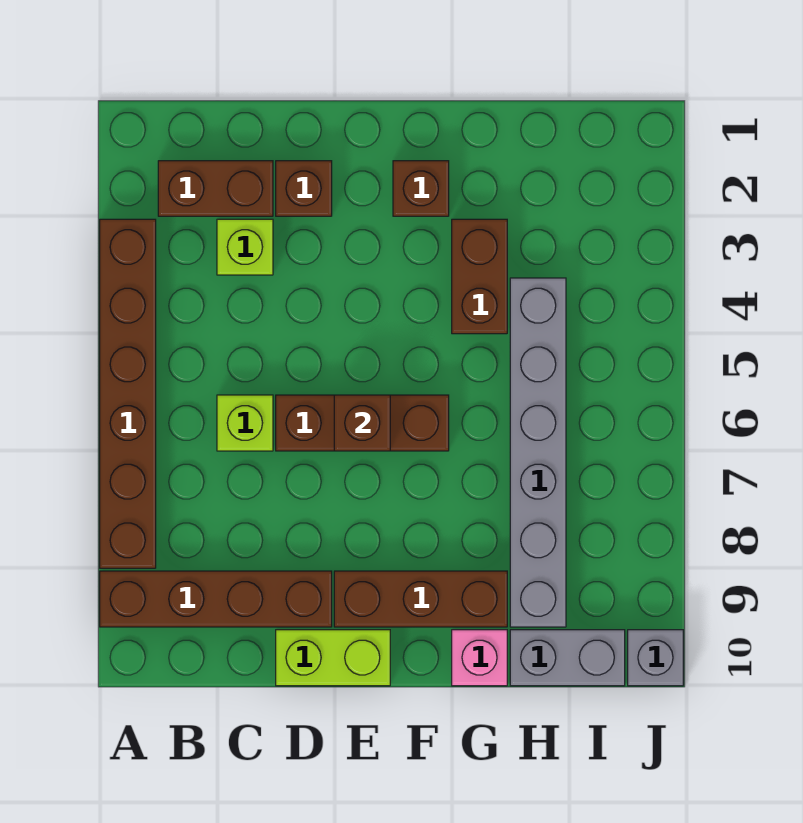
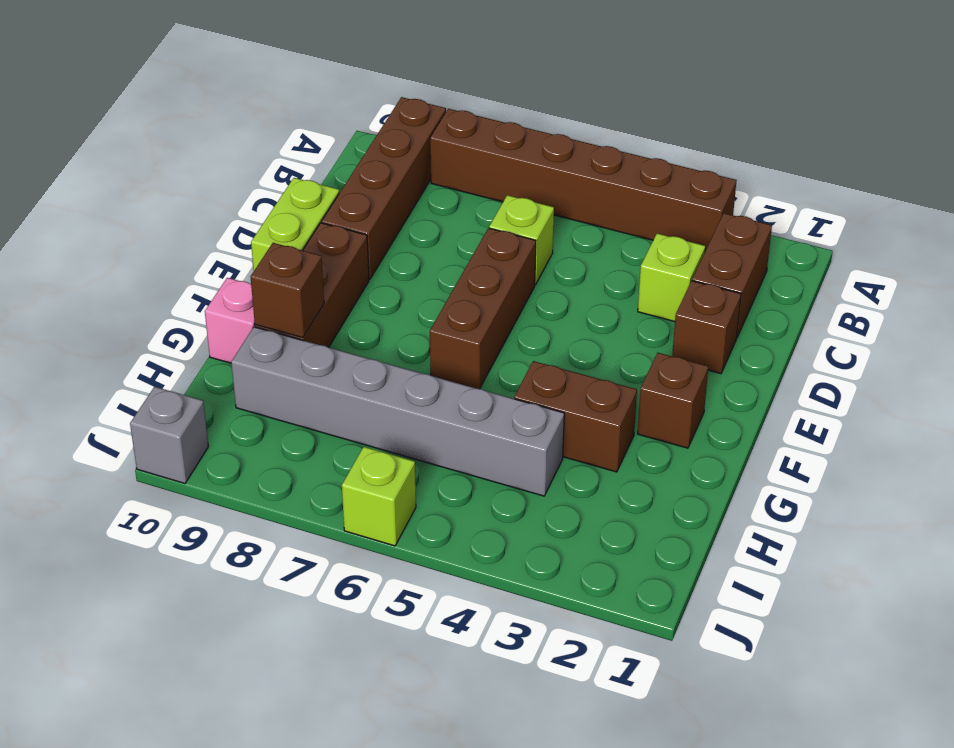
brown brick E6 level 2 -> brown brick G9 level 2
grey brick H10:I10 level 1 -> none
none -> lime brick J6 level 1

